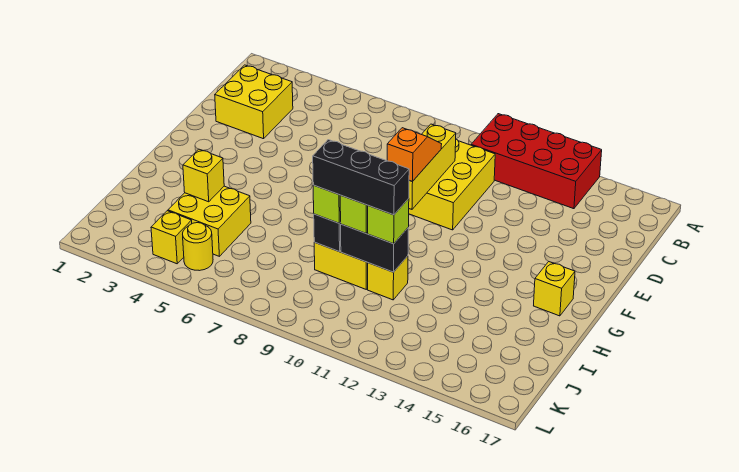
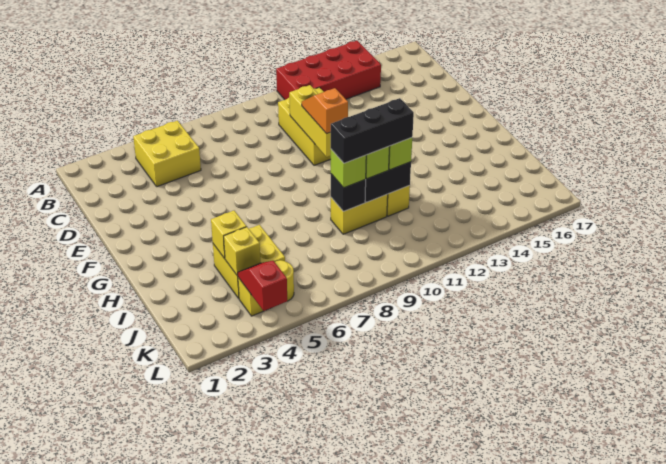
yellow brick C2:D3 level 1 -> yellow brick B4:C5 level 1
yellow brick G16 level 1 -> yellow brick J4 level 2
none -> red slope K4:L4 level 2 top L

